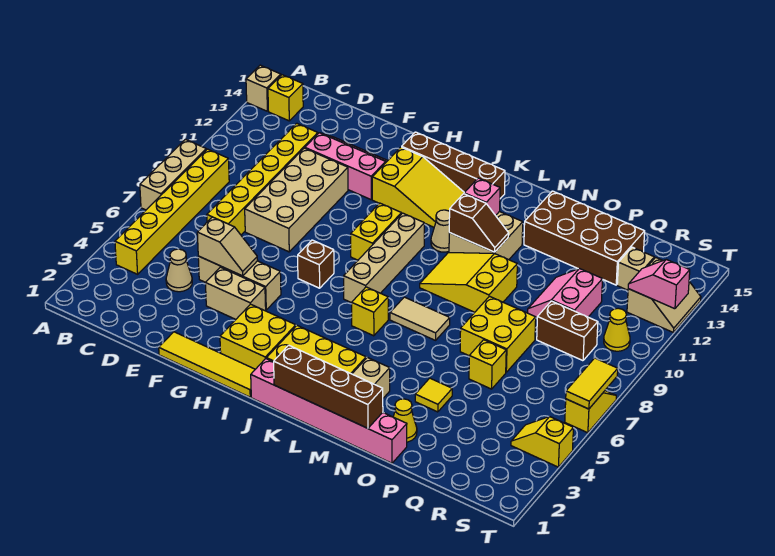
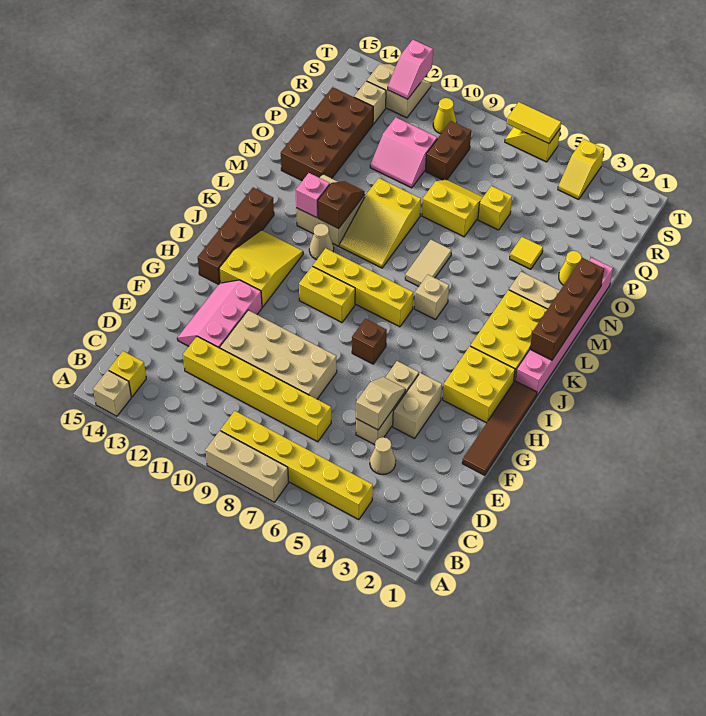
yellow tile F1:I1 level 1 -> brown tile F1:I1 level 1
tan brick J7:J10 level 1 -> yellow brick J7:J10 level 1
yellow brick K6 level 1 -> tan brick K6 level 1
yellow brick O7:P8 level 1 -> yellow slope O7:P8 level 1 top O

